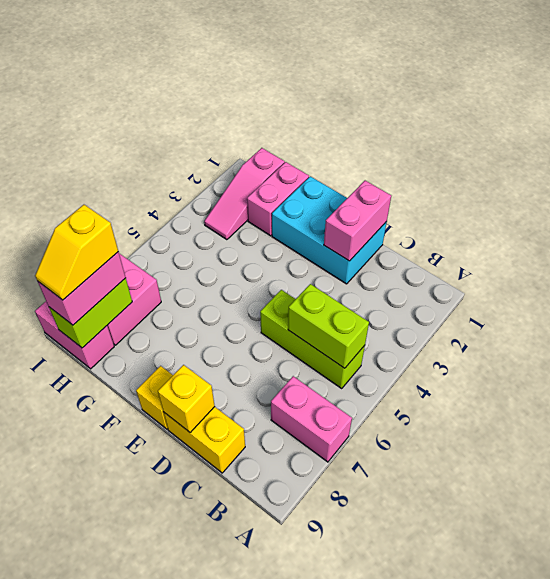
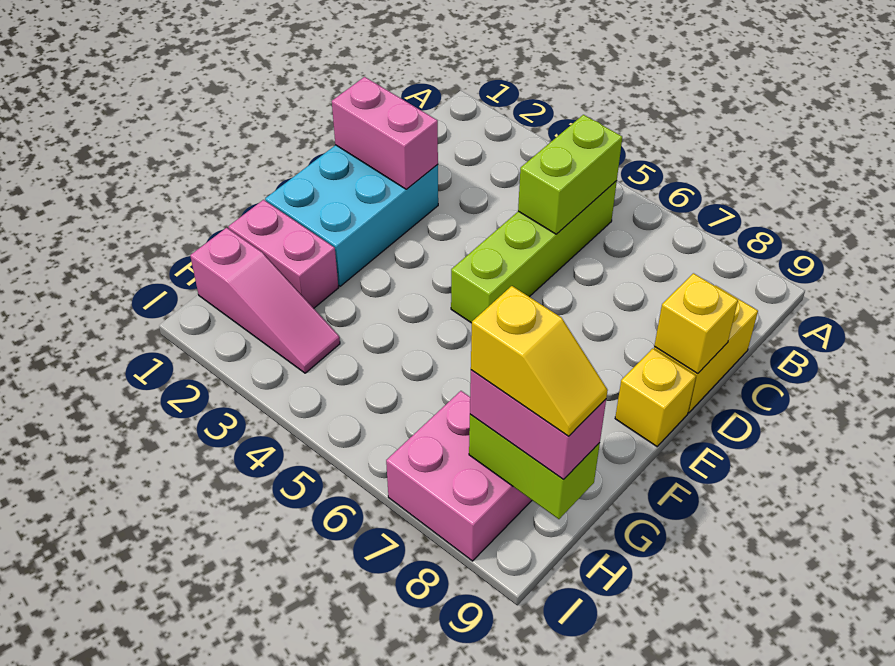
pink brick A7:B7 level 1 -> none
lime brick B5:D5 level 1 -> lime brick B5:E5 level 1
pink brick H9:I9 level 1 -> none

